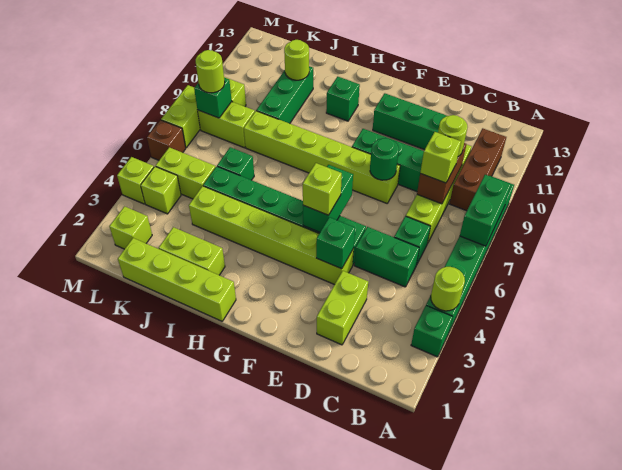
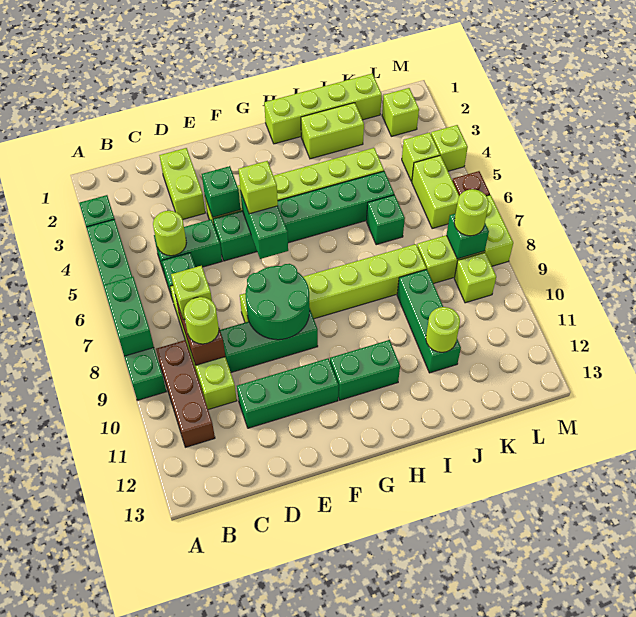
lime round brick A4 level 2 -> lime round brick C5 level 2
green round brick E8 level 2 -> green round brick E8:F9 level 2
green brick H11 level 1 -> green brick G11:H11 level 1
lime brick K5:L5 level 1 -> lime brick L5:L6 level 1

